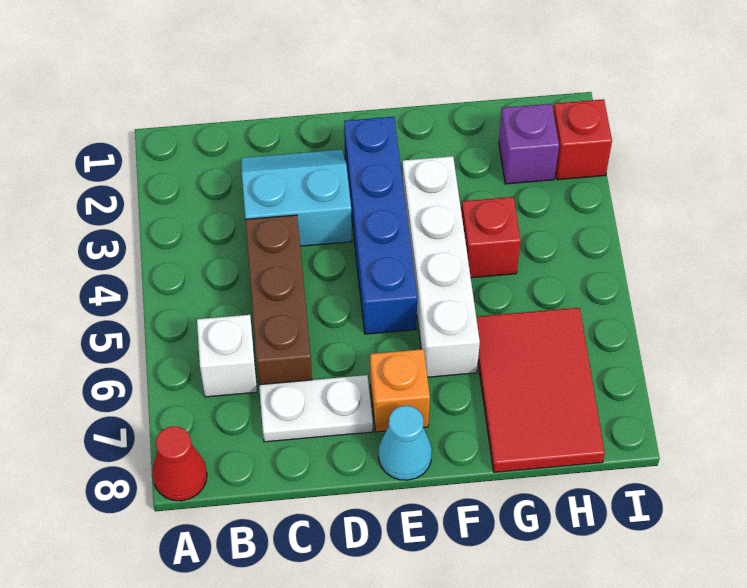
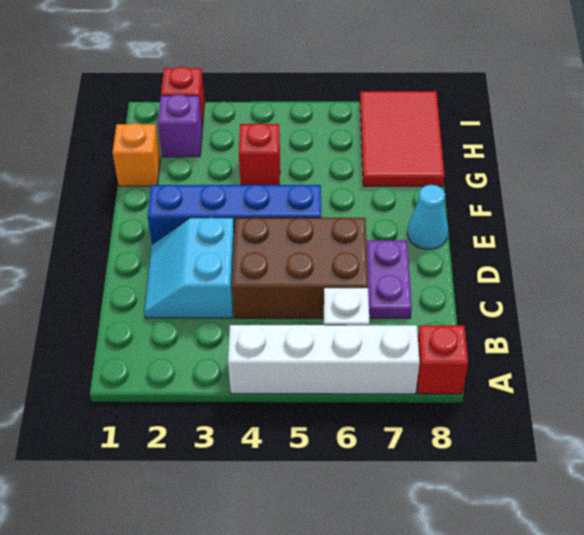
red cone A8 level 1 -> red brick A8 level 1
brown brick C4:C6 level 1 -> brown brick C4:D6 level 1
white plate C7:D7 level 1 -> purple plate C7:D7 level 1
orange brick E7 level 1 -> orange brick G1 level 1
white brick F3:F6 level 1 -> white brick A4:A7 level 1
red tile G6:H8 level 1 -> red tile G7:I8 level 1

